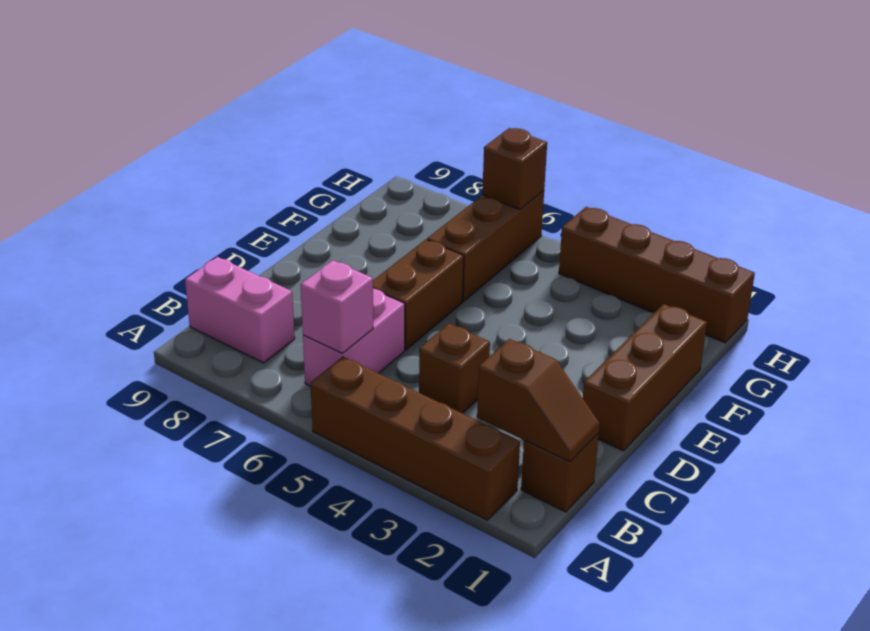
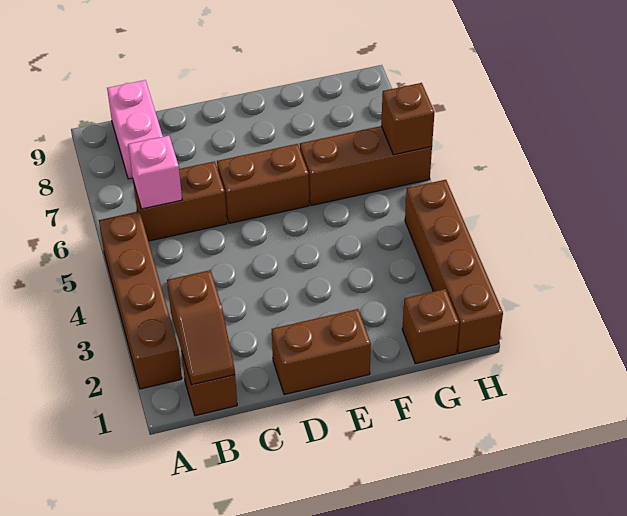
pink brick B6:C6 level 1 -> brown brick B6:C6 level 1
brown brick C4 level 1 -> brown brick G1 level 1
brown brick D1:F1 level 1 -> brown brick D1:E1 level 1

